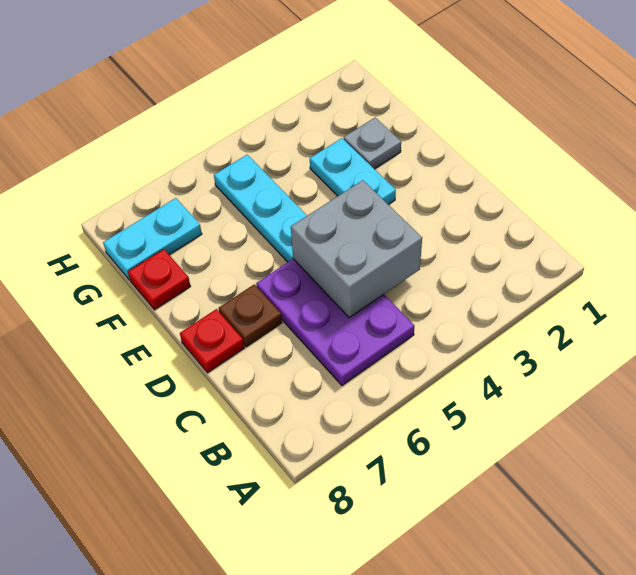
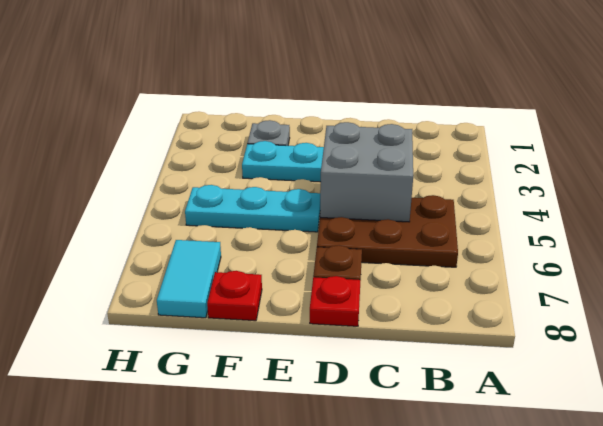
purple plate B5:D6 level 1 -> brown plate B5:D6 level 1
cyan plate G7:G8 level 1 -> cyan tile G7:G8 level 1

